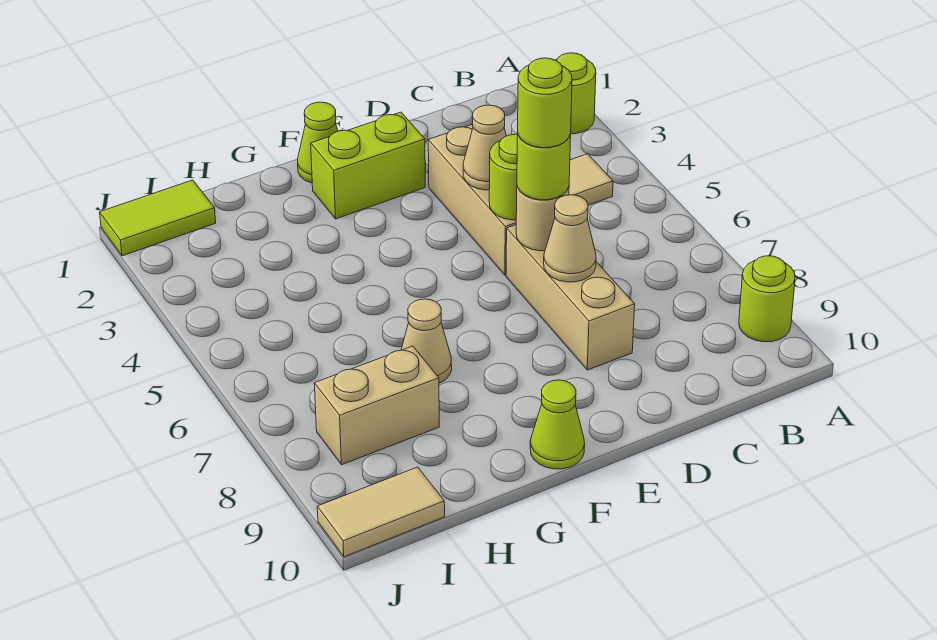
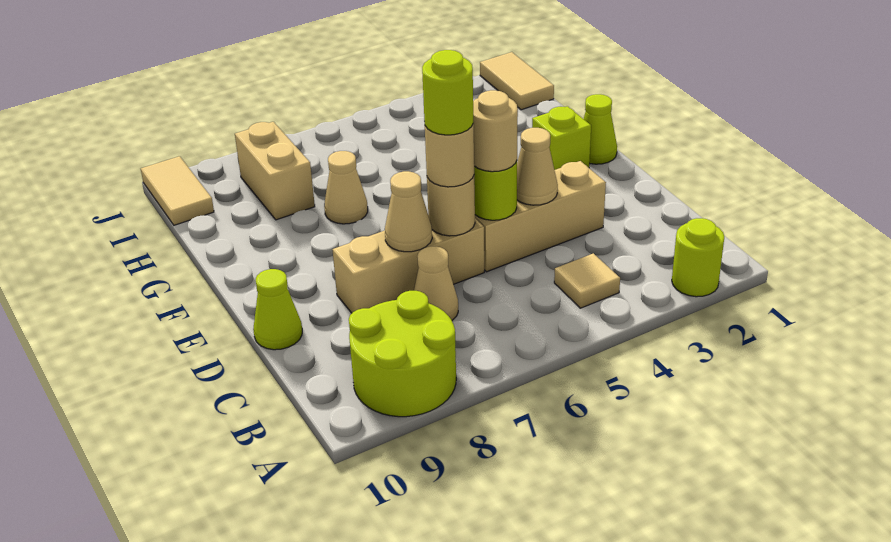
lime round brick A9 level 1 -> lime round brick A8:B9 level 1
none -> tan cone C7 level 1
none -> tan round brick D5 level 3
lime round brick D6 level 3 -> tan round brick D6 level 3
lime brick E2:F2 level 1 -> lime brick F2 level 1
lime cone F10 level 1 -> lime cone D10 level 1
lime tile I1:J1 level 1 -> tan tile I1:J1 level 1

